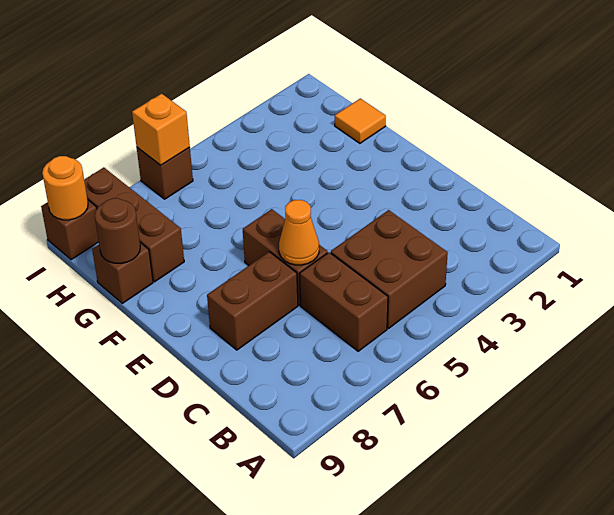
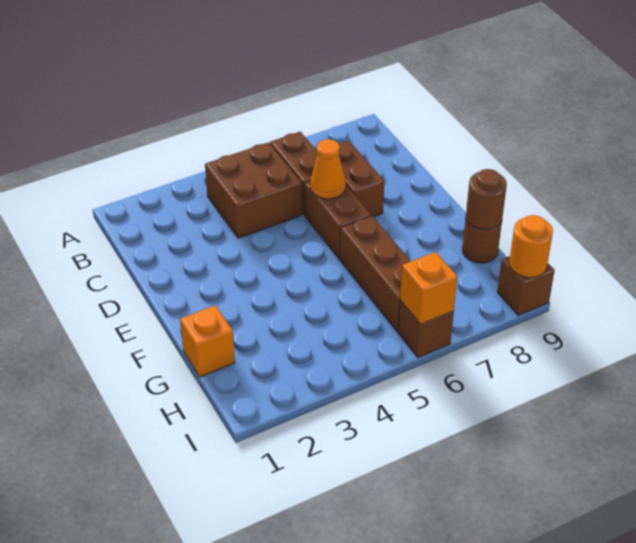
brown brick D7:D8 level 1 -> brown brick C7:D7 level 1
orange tile G1 level 1 -> orange brick G1 level 1
brown brick G8:I8 level 1 -> brown brick F6:H6 level 1
brown brick G9 level 1 -> brown round brick G9 level 1

